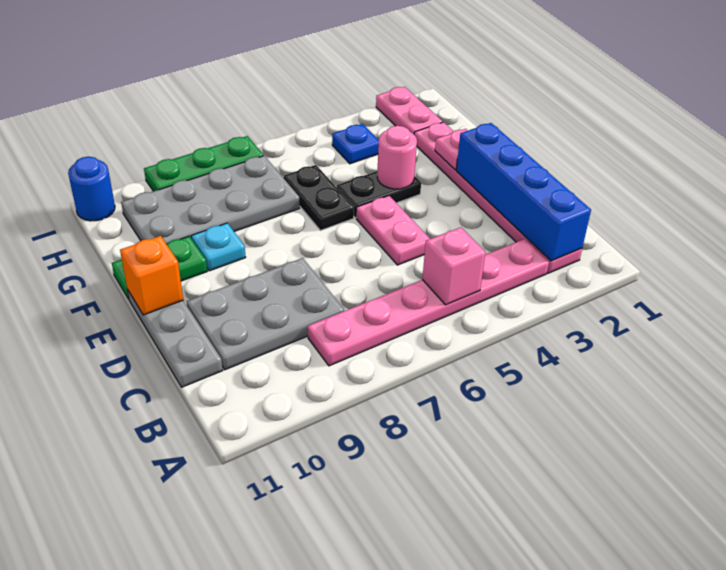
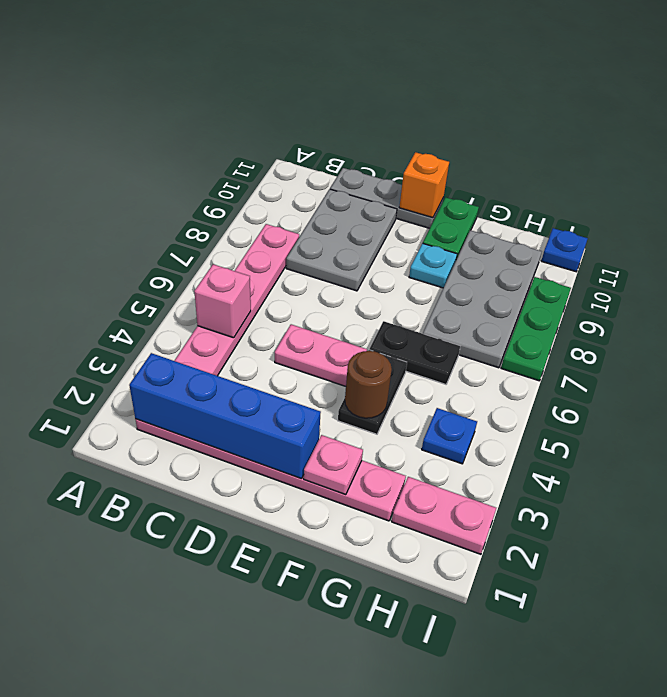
pink round brick F4 level 2 -> brown round brick F4 level 2
blue round brick I11 level 1 -> blue plate I11 level 1

